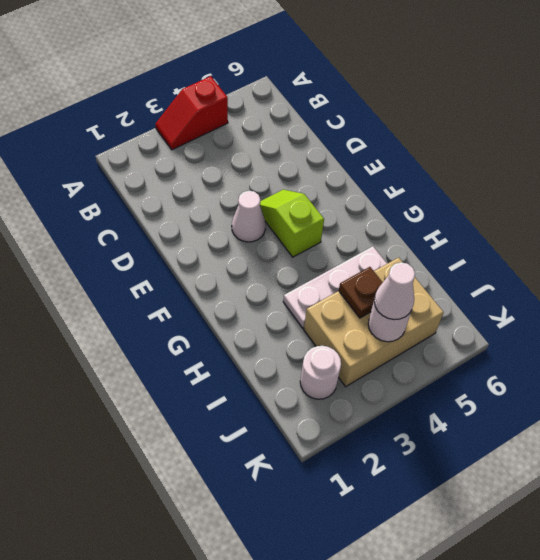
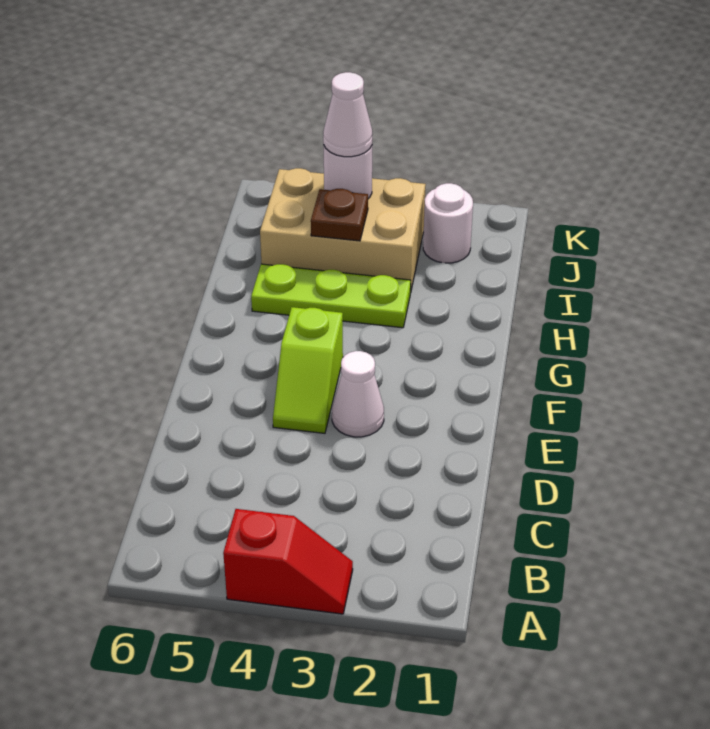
white plate H3:H5 level 1 -> lime plate H3:H5 level 1

